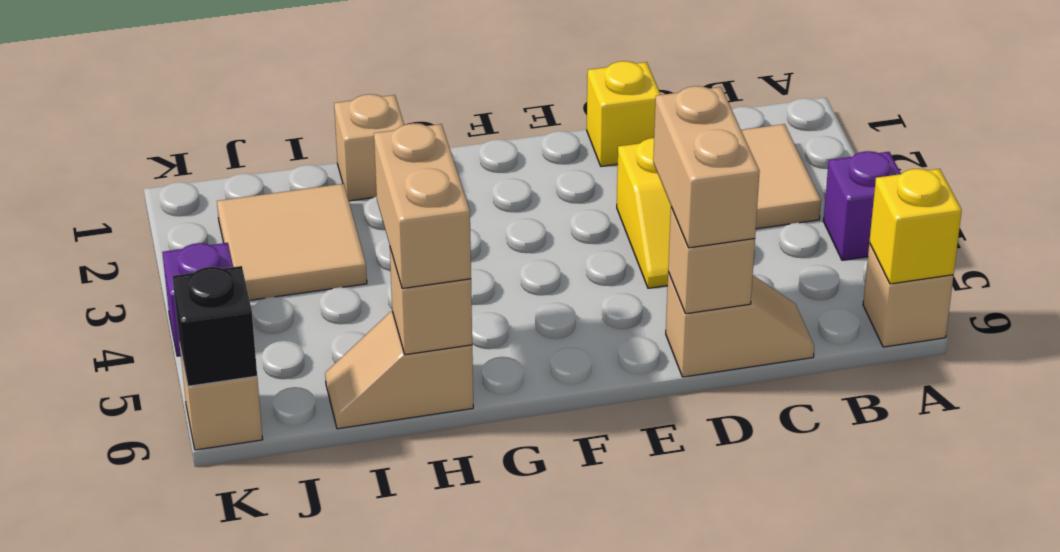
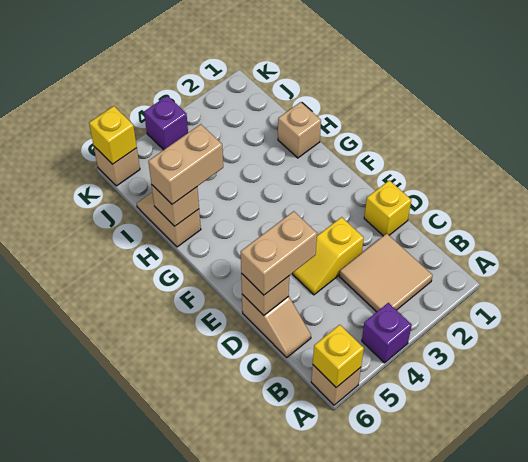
tan tile I2:J3 level 1 -> none
black brick K6 level 2 -> yellow brick K6 level 2

